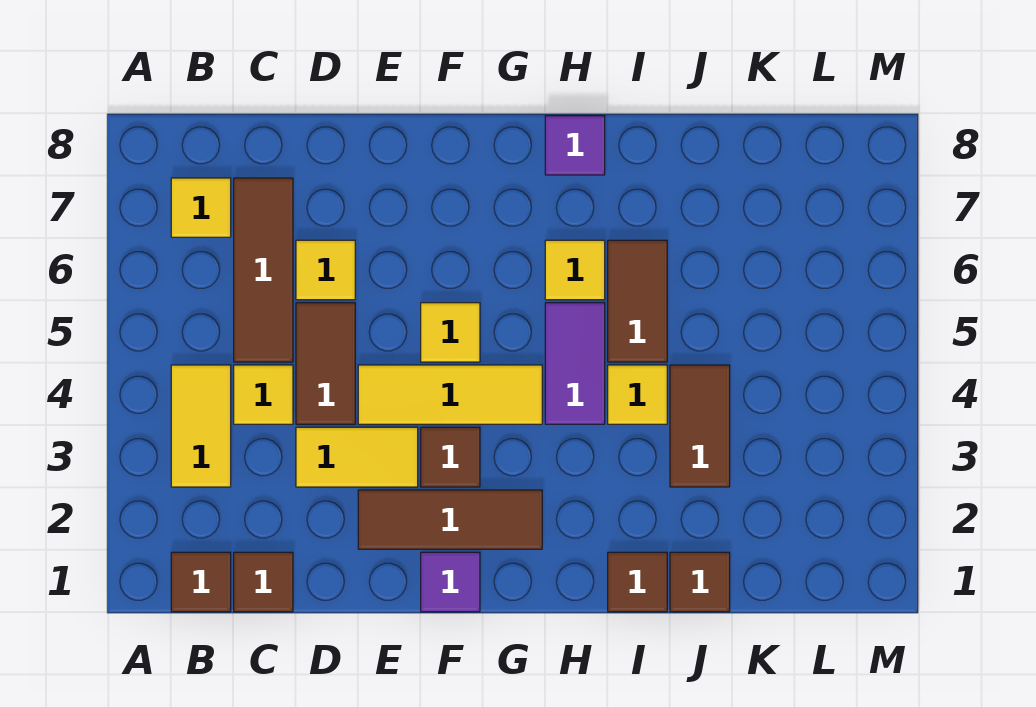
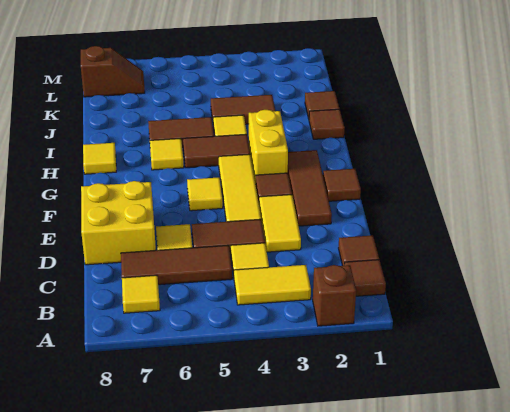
none -> brown brick A2 level 1
none -> yellow brick D7:E8 level 1
purple tile F1 level 1 -> brown tile F1 level 1
none -> yellow brick G3:H3 level 1
purple tile H4:H5 level 1 -> brown tile H4:H5 level 1
purple tile H8 level 1 -> yellow tile H8 level 1
none -> brown slope L7:L8 level 1 top 8

